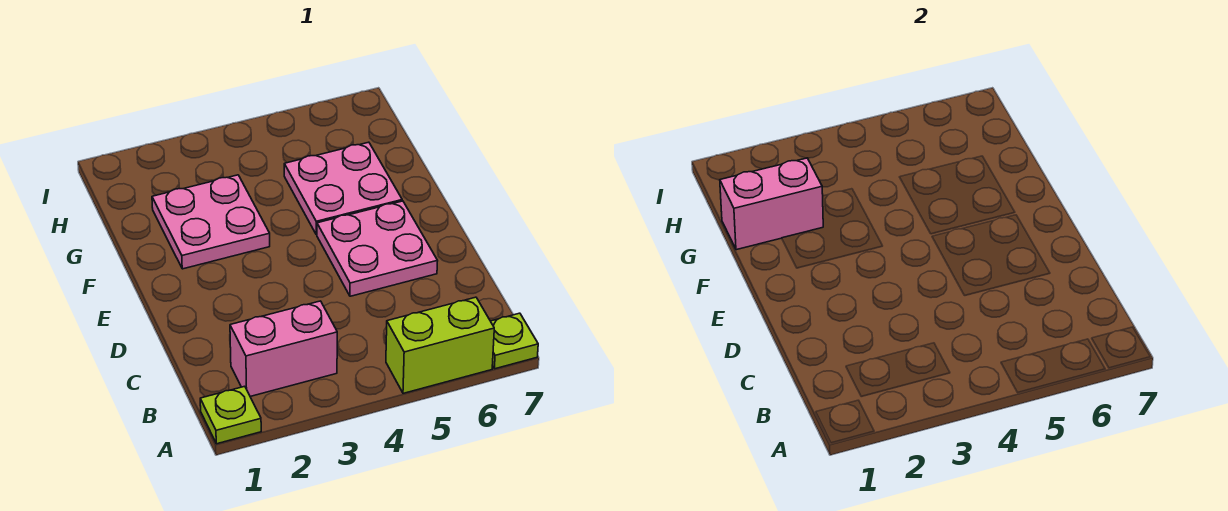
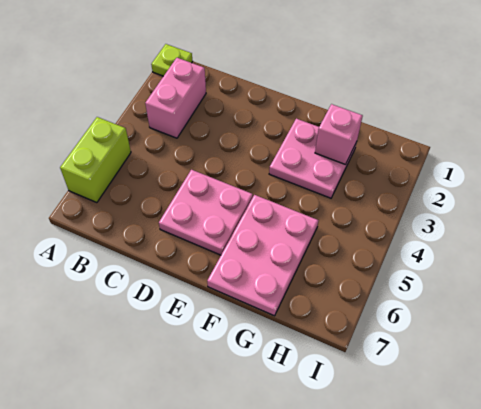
lime plate A7 level 1 -> none
pink plate F5:G6 level 1 -> pink plate F5:G7 level 1
pink brick G1:G2 level 2 -> pink brick G2 level 2

